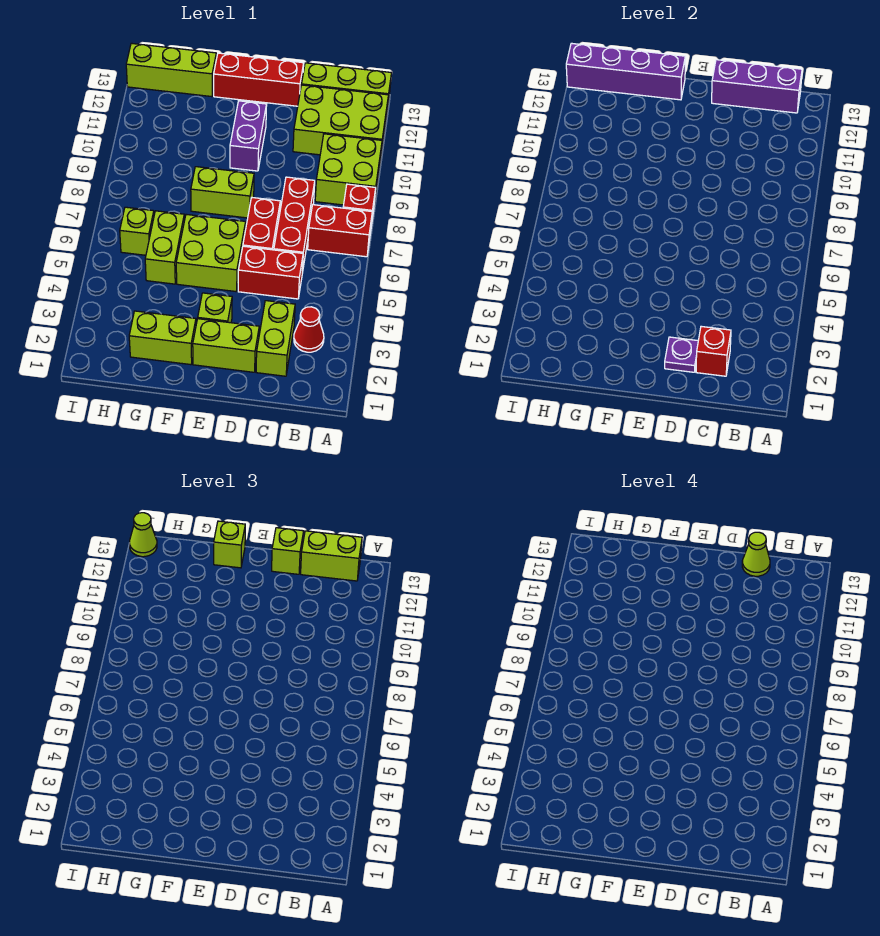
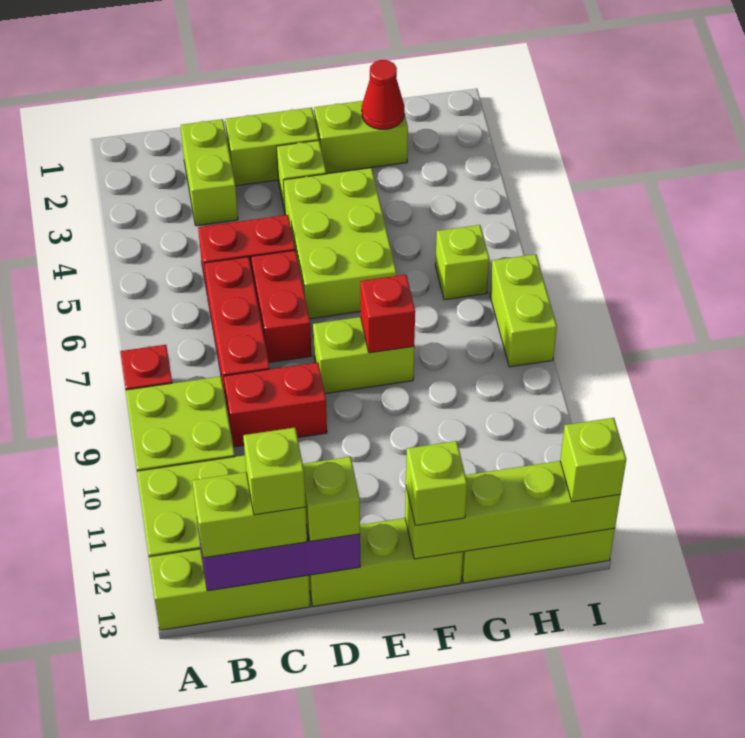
red brick A7:B7 level 1 -> red brick C9:D9 level 1
red cone B3 level 1 -> red cone G2 level 2
red brick C2 level 2 -> red brick F8 level 2
lime cone C13 level 4 -> lime brick C13 level 4
purple plate D2 level 2 -> none
red brick D13:F13 level 1 -> lime brick D13:F13 level 1
lime brick E5:F6 level 1 -> lime brick E4:F6 level 1
purple brick E10:E11 level 1 -> none
purple brick F13:I13 level 2 -> lime brick F13:I13 level 2
lime brick G5:G6 level 1 -> lime brick I7:I8 level 1
lime cone I13 level 3 -> lime brick I13 level 3

